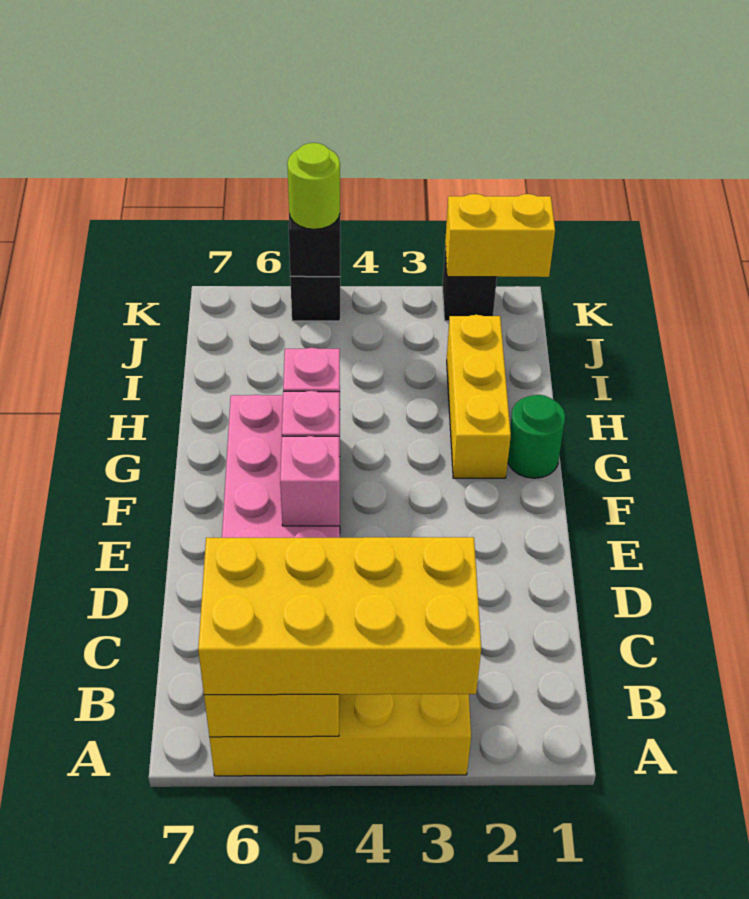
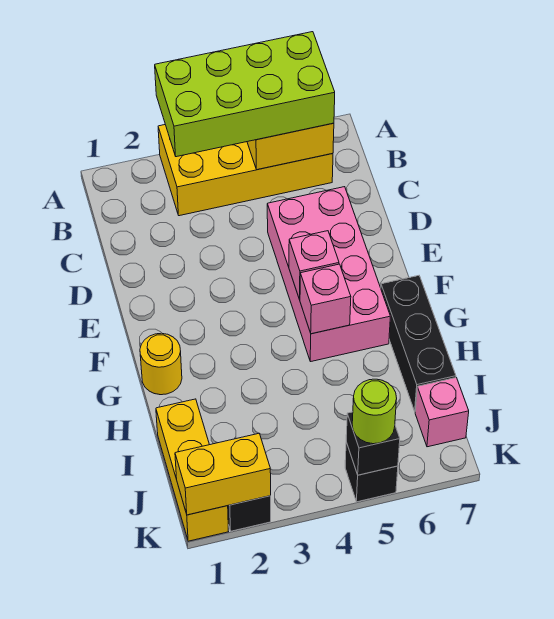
yellow brick A3:B6 level 3 -> lime brick A3:B6 level 3
pink brick E5 level 2 -> pink brick J7 level 1
green round brick G1 level 1 -> yellow round brick G1 level 1
yellow brick G2:I2 level 1 -> yellow brick I1:K1 level 1
none -> black brick G7:I7 level 1

